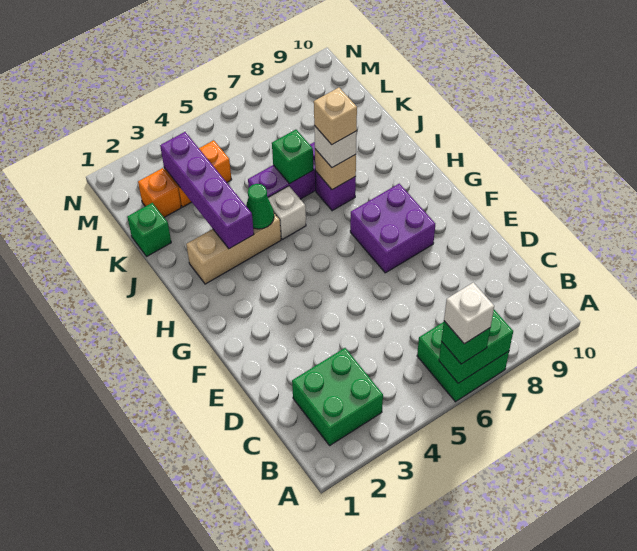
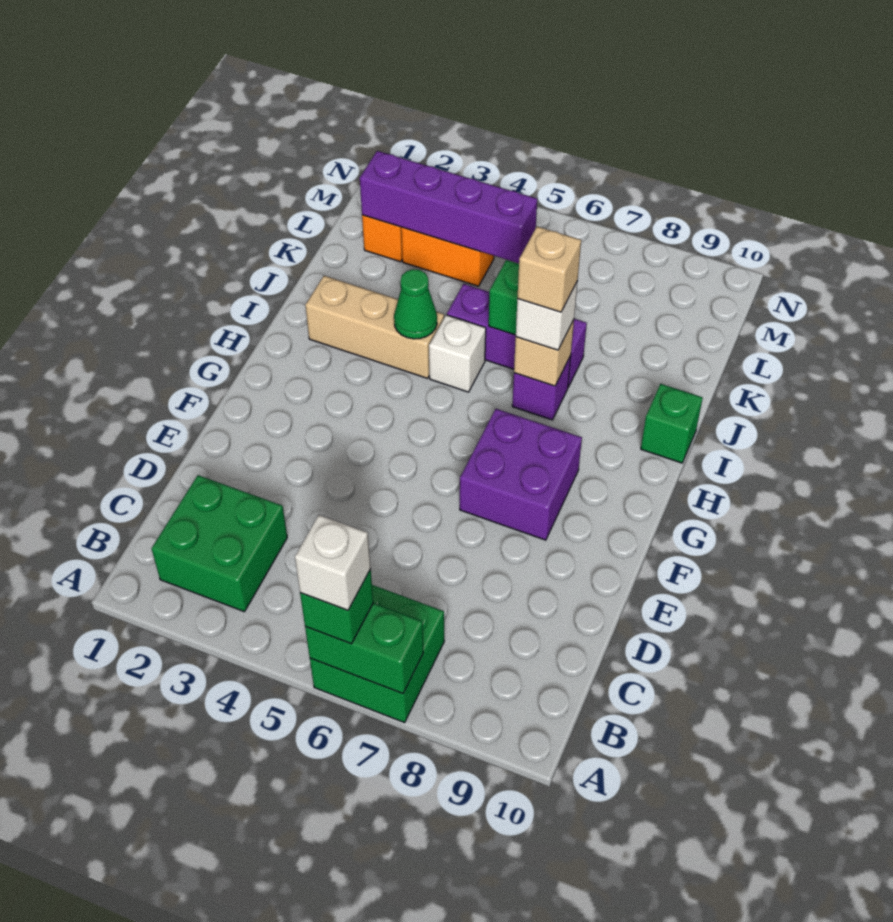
purple brick I3:L3 level 2 -> purple brick L2:L5 level 2
green brick K1 level 1 -> green brick I10 level 1

